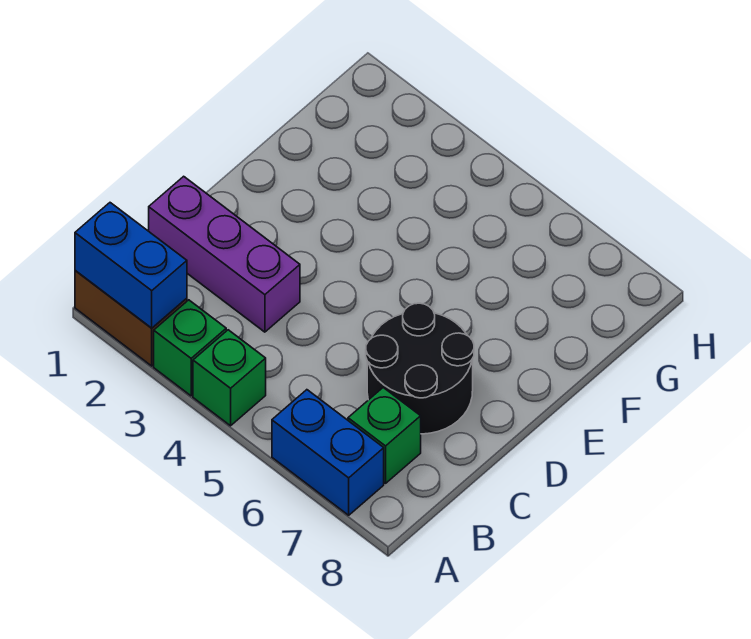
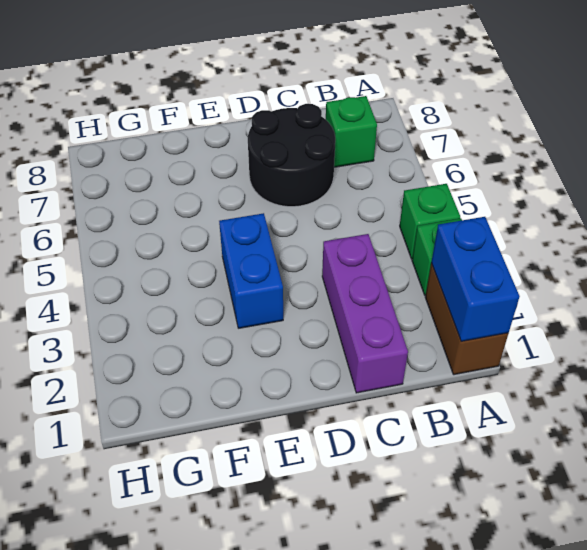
blue brick A6:A7 level 1 -> blue brick E3:E4 level 1

